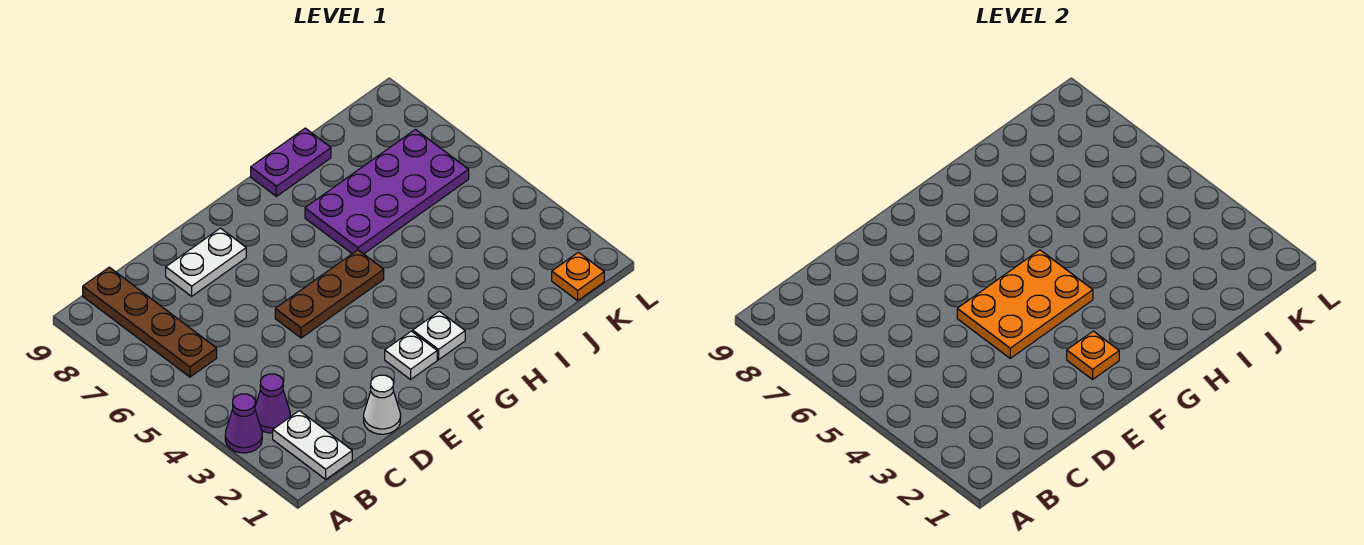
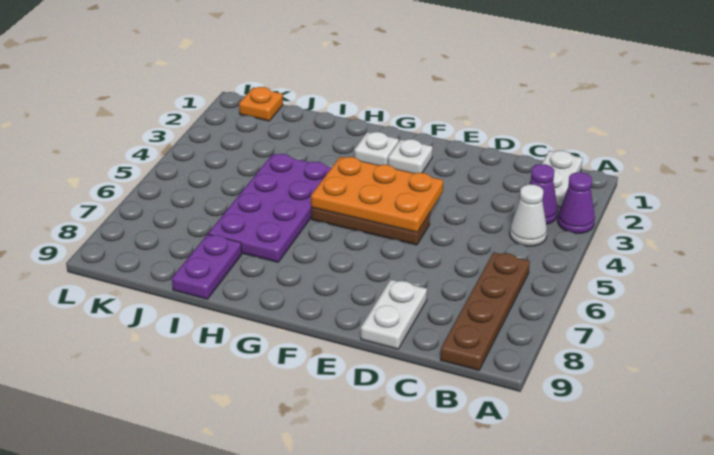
white cone D1 level 1 -> white cone B4 level 1
white plate D8:E8 level 1 -> white plate D8:D9 level 1
orange plate F2 level 2 -> none
purple plate H6:K7 level 1 -> purple plate H4:I7 level 1
purple plate H9:I9 level 1 -> purple plate I8:I9 level 1

